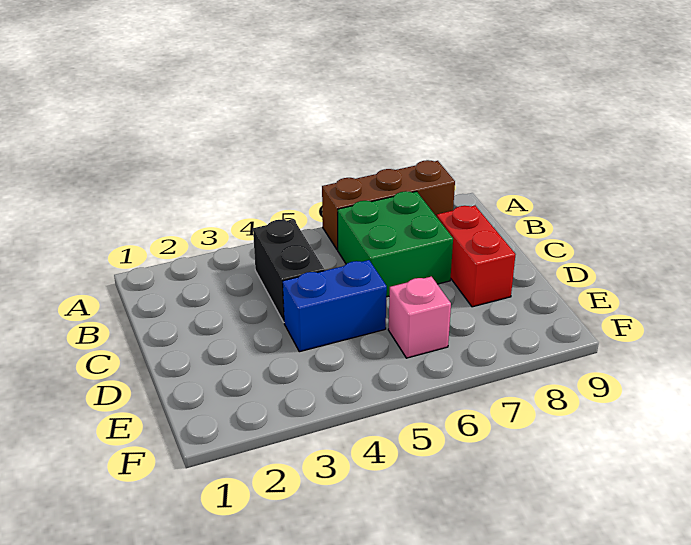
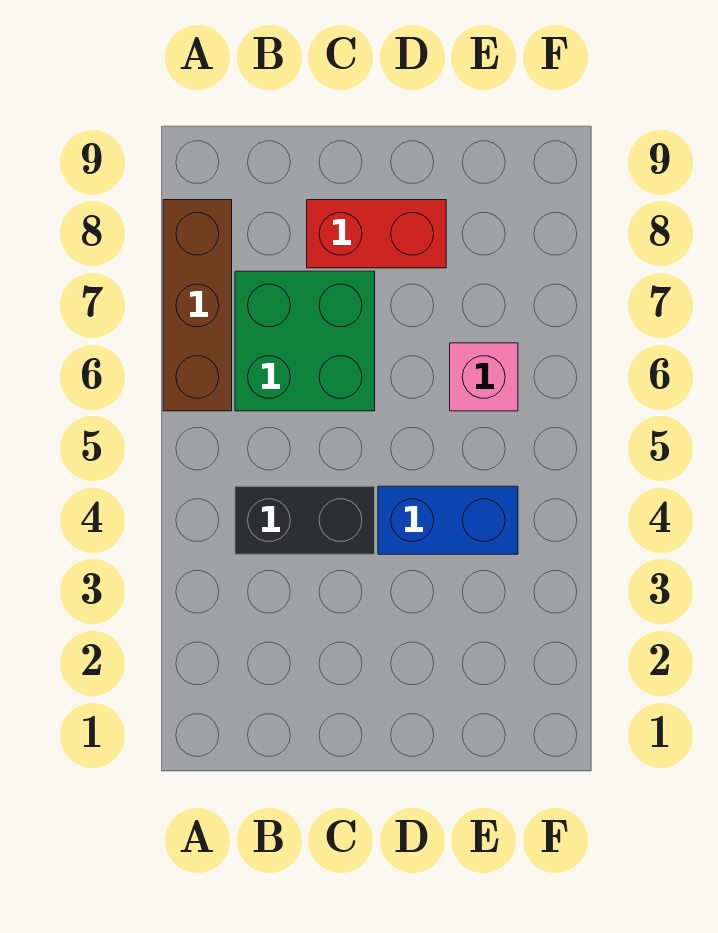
blue brick D4:D5 level 1 -> blue brick D4:E4 level 1

